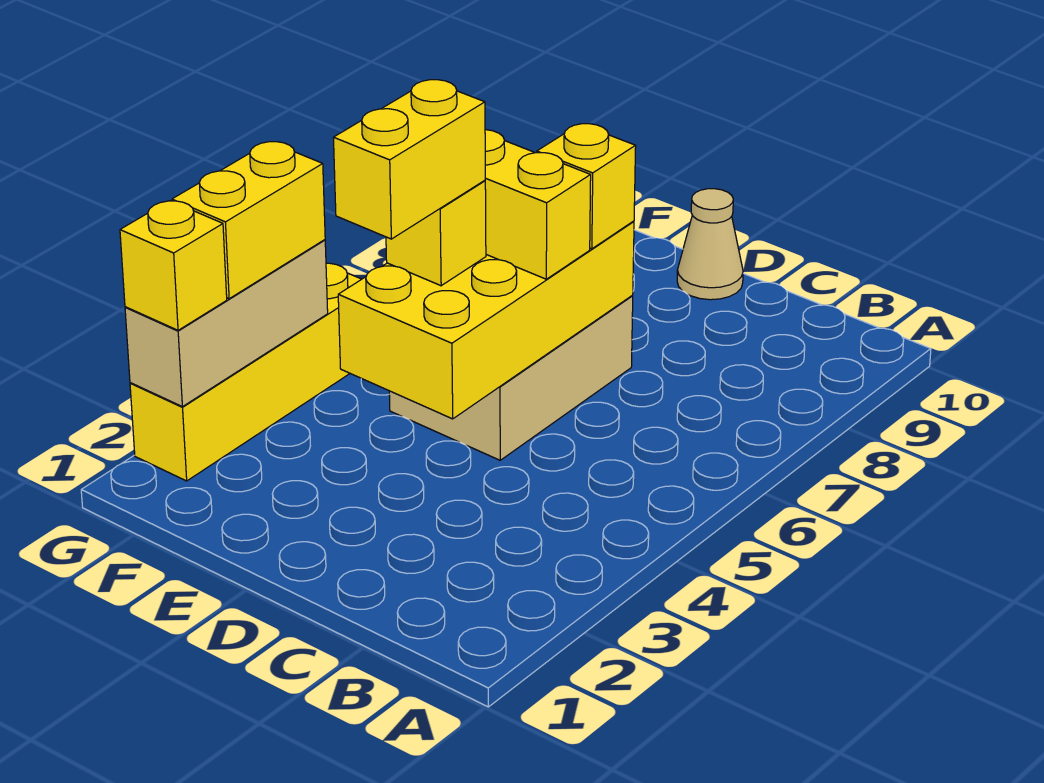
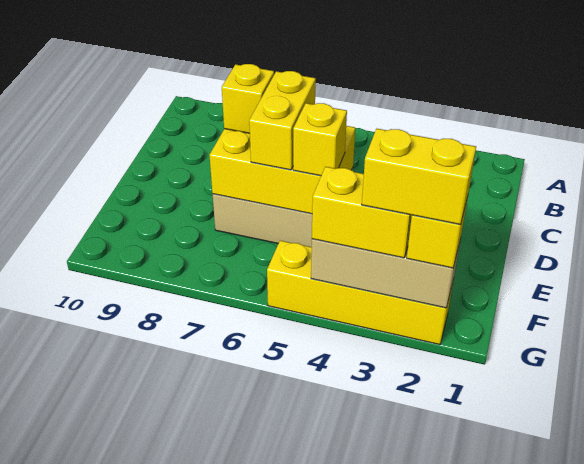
yellow brick D4:E7 level 2 -> yellow brick D5:E7 level 2
tan cone D10 level 1 -> none
yellow brick E4:E5 level 4 -> yellow brick G2:G3 level 4

